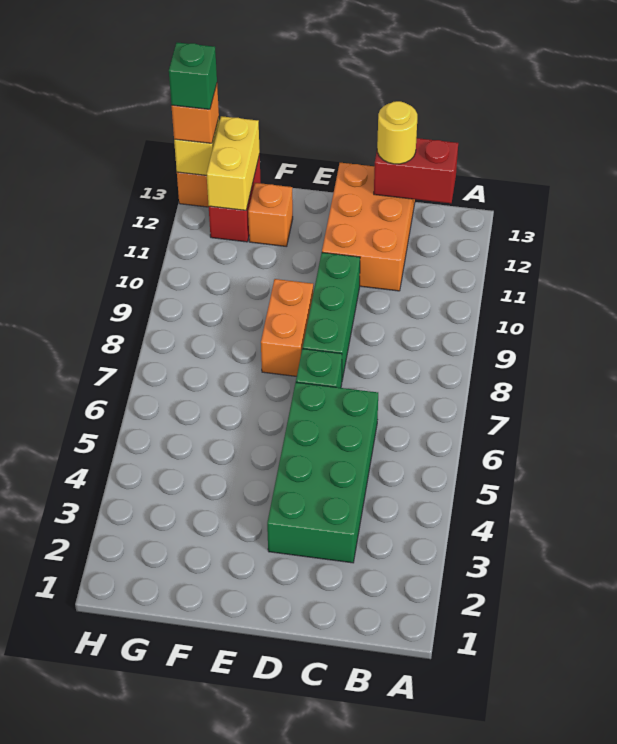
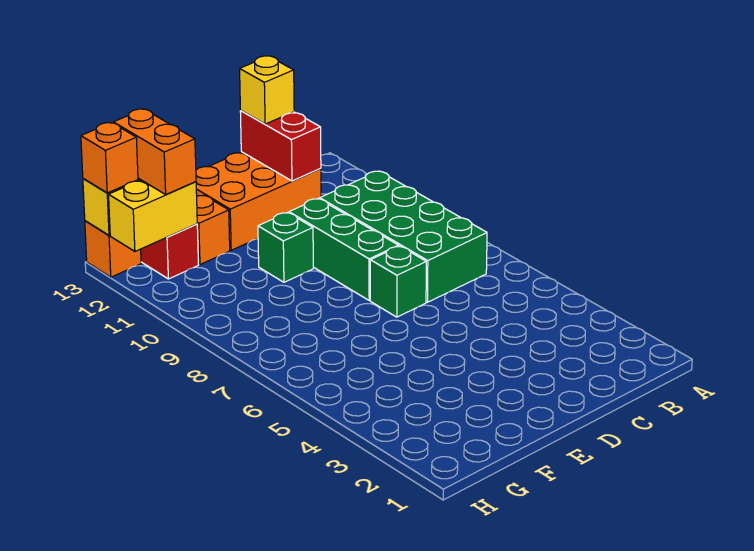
red brick B13:C13 level 2 -> red brick C12:C13 level 2
green brick C3:D6 level 1 -> green brick B7:C10 level 1
orange brick C11:D13 level 1 -> orange brick C12:E13 level 1
yellow round brick C13 level 3 -> yellow brick C13 level 3
orange brick E8:E9 level 1 -> orange brick G12:G13 level 3
yellow brick G12:G13 level 2 -> yellow brick G12:H12 level 2
green brick H13 level 4 -> green brick E10 level 1

